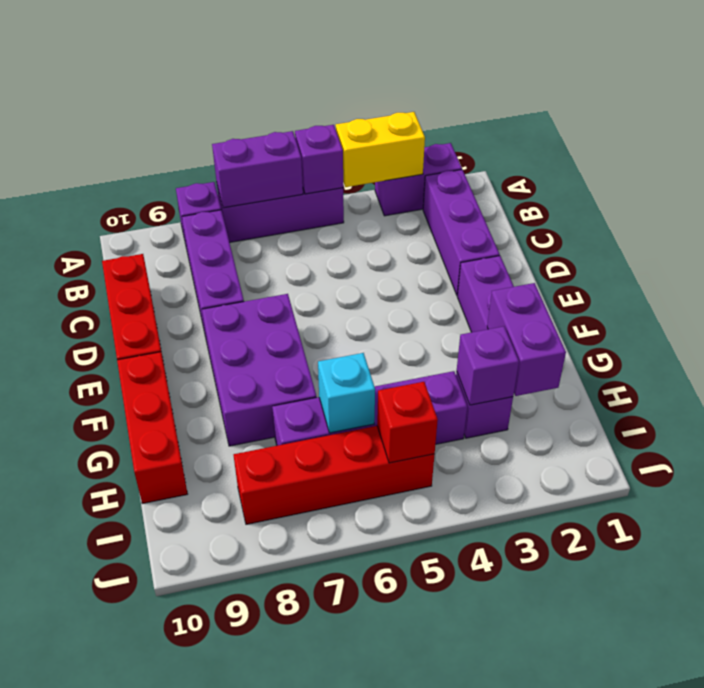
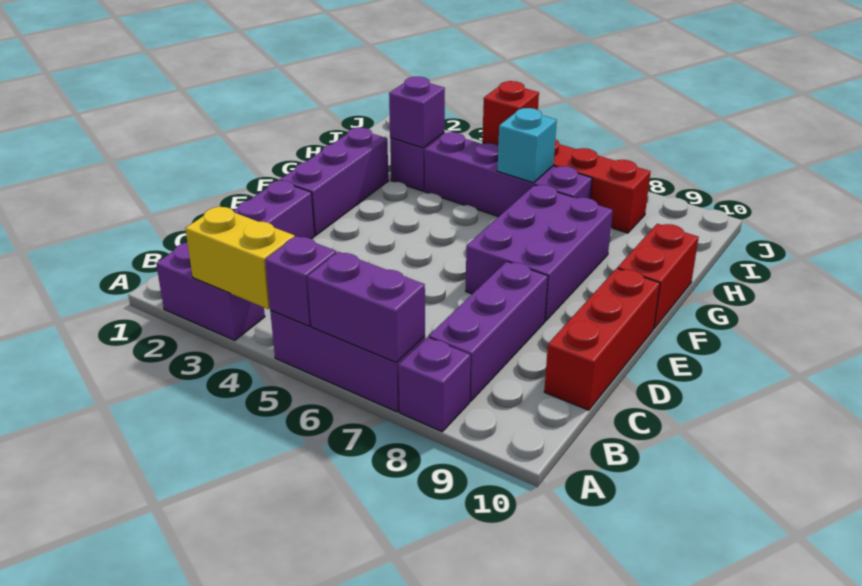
red brick F10:H10 level 1 -> red brick F10:G10 level 1
purple brick G2:H2 level 2 -> none

